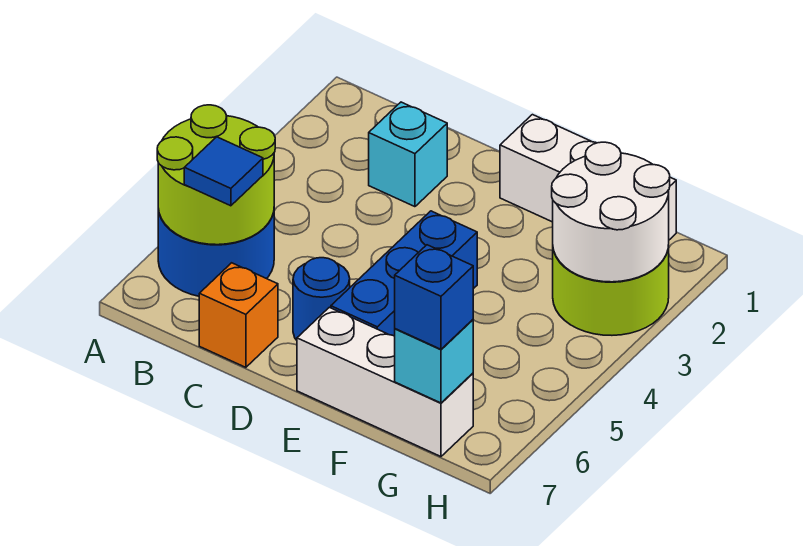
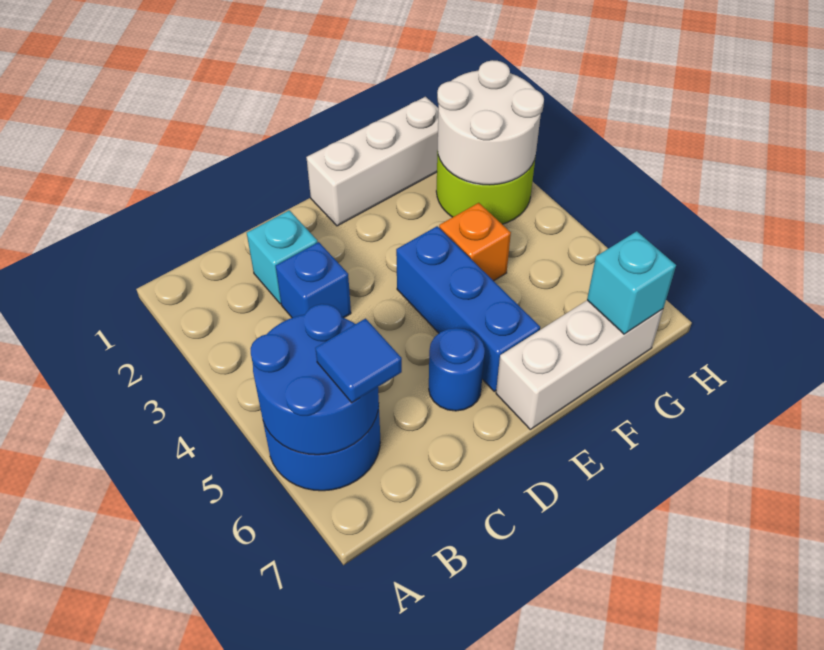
lime round brick A5:B6 level 2 -> blue round brick A5:B6 level 2
orange brick C7 level 1 -> orange brick F4 level 1
blue brick G7 level 3 -> blue brick C3 level 1

